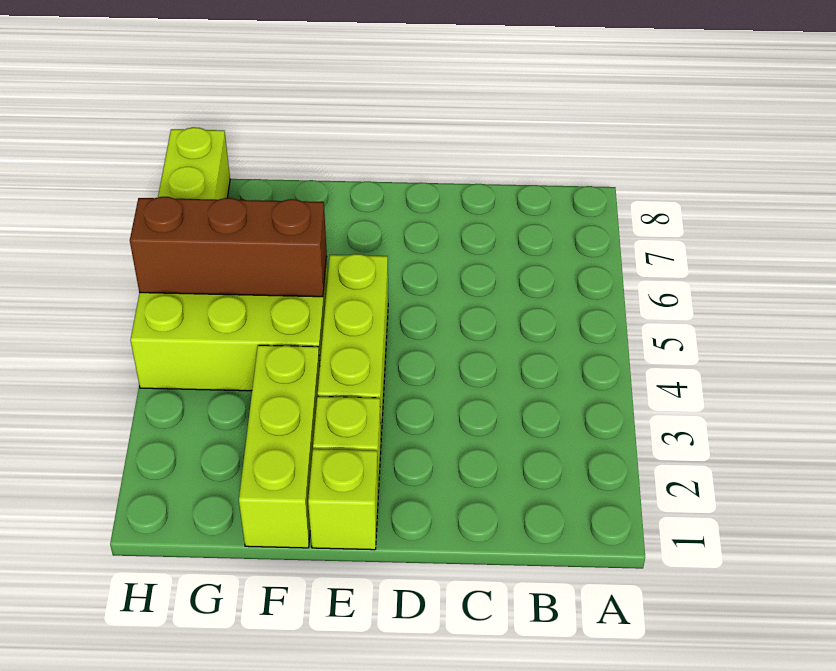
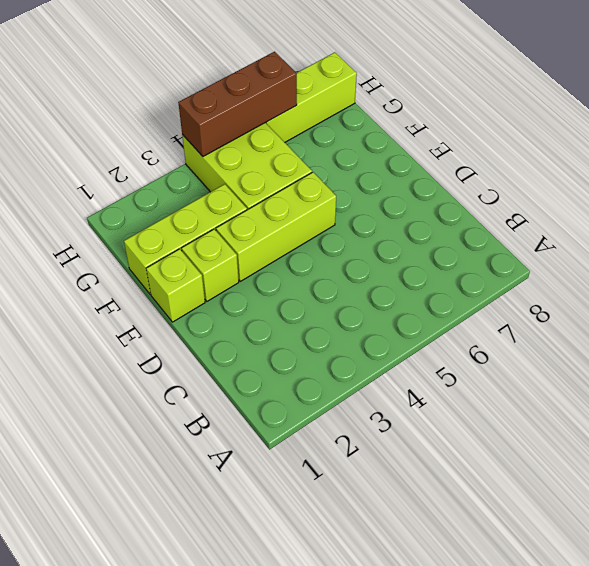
brown brick F5:H5 level 2 -> brown brick H4:H6 level 2

